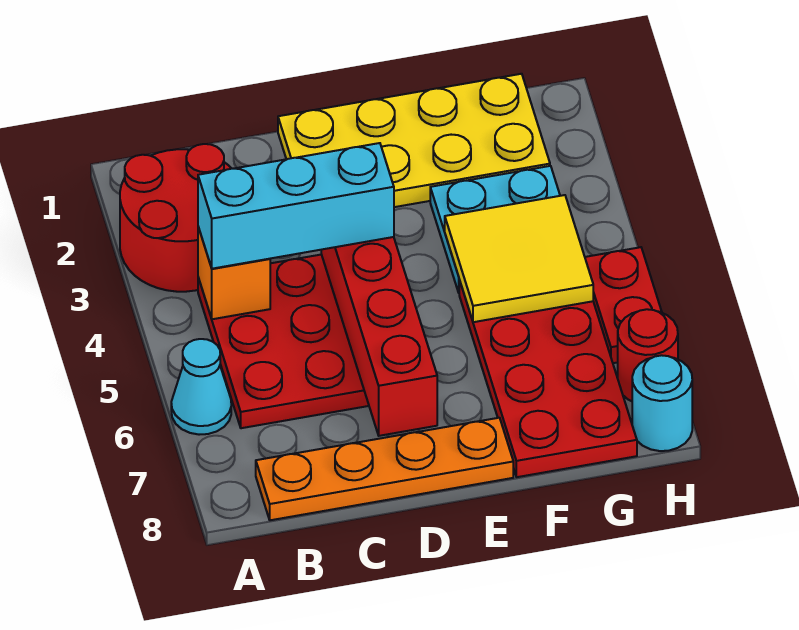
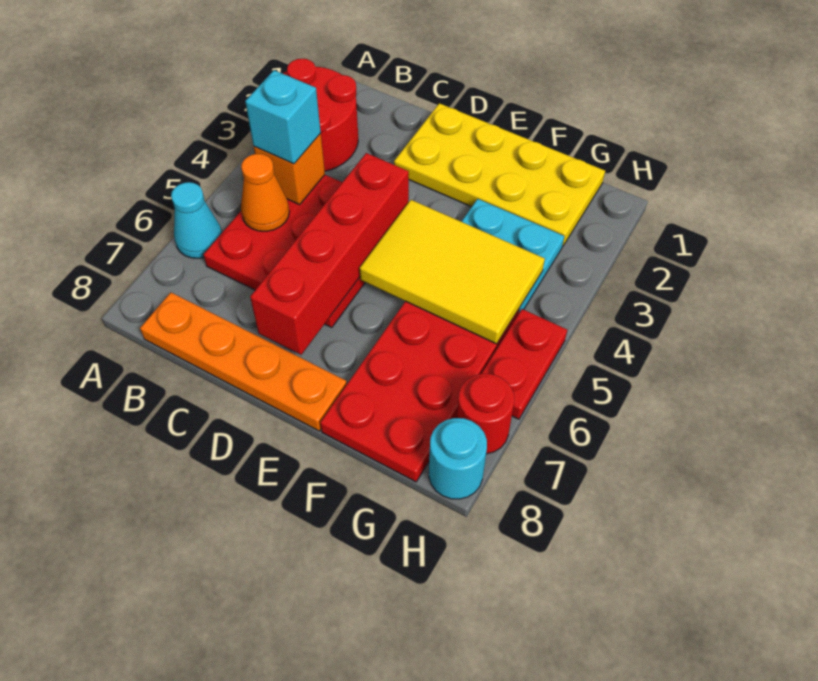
cyan brick B4:D4 level 3 -> cyan brick B4 level 3
none -> orange cone B5 level 2
yellow tile F4:G5 level 2 -> yellow tile E4:G5 level 2

